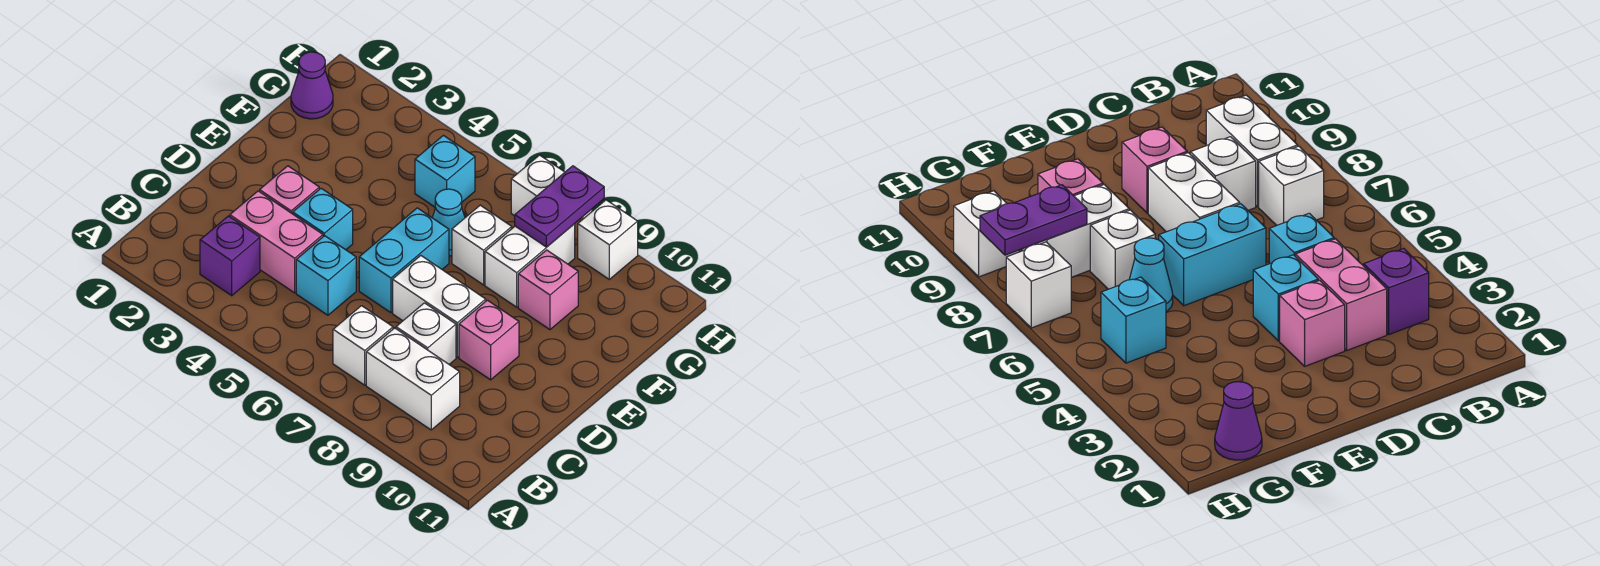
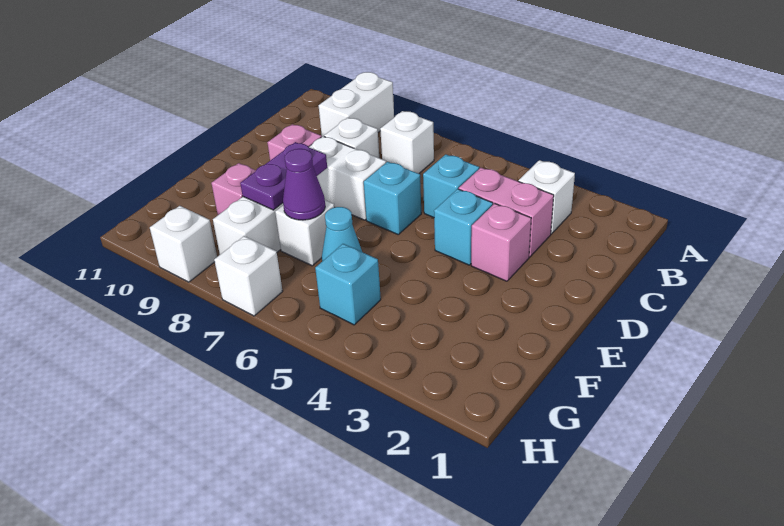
purple brick B3 level 1 -> white brick B3 level 1
white brick B8:B9 level 1 -> white brick A9:B9 level 1
cyan brick D6:E6 level 1 -> cyan brick D6 level 1
purple cone G1 level 1 -> purple cone F7 level 2
purple plate G8:H8 level 2 -> purple plate E8:F8 level 2

